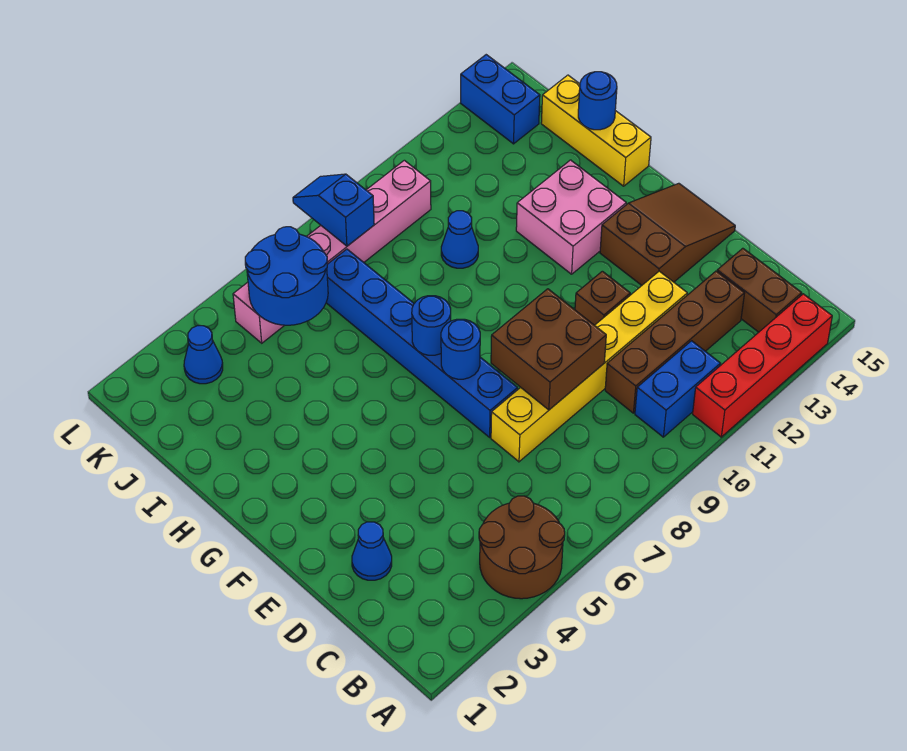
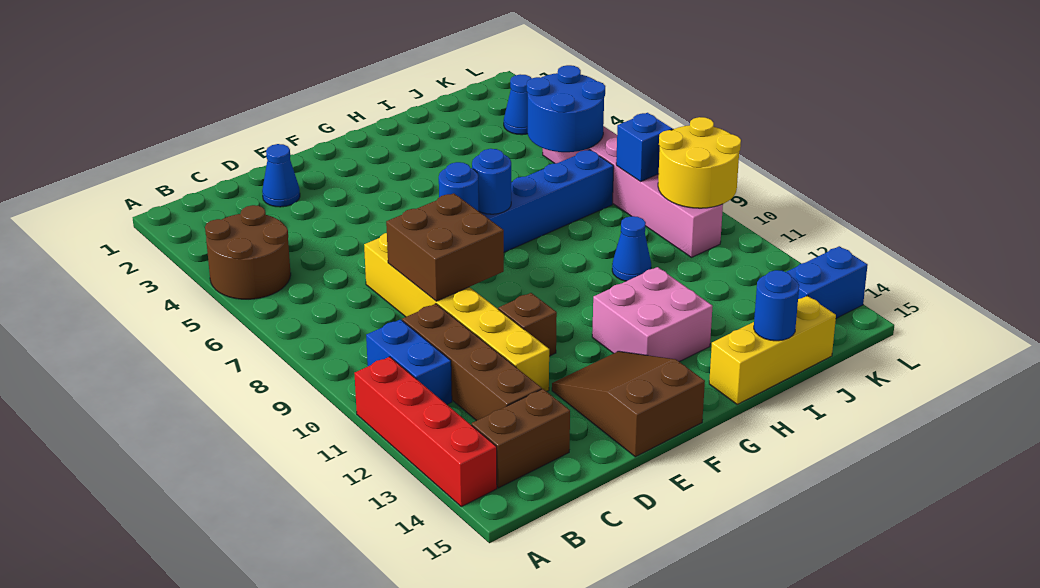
brown slope E13:F15 level 1 top 13 -> brown slope E13:F15 level 1 top 15
none -> yellow round brick K9:L10 level 2

